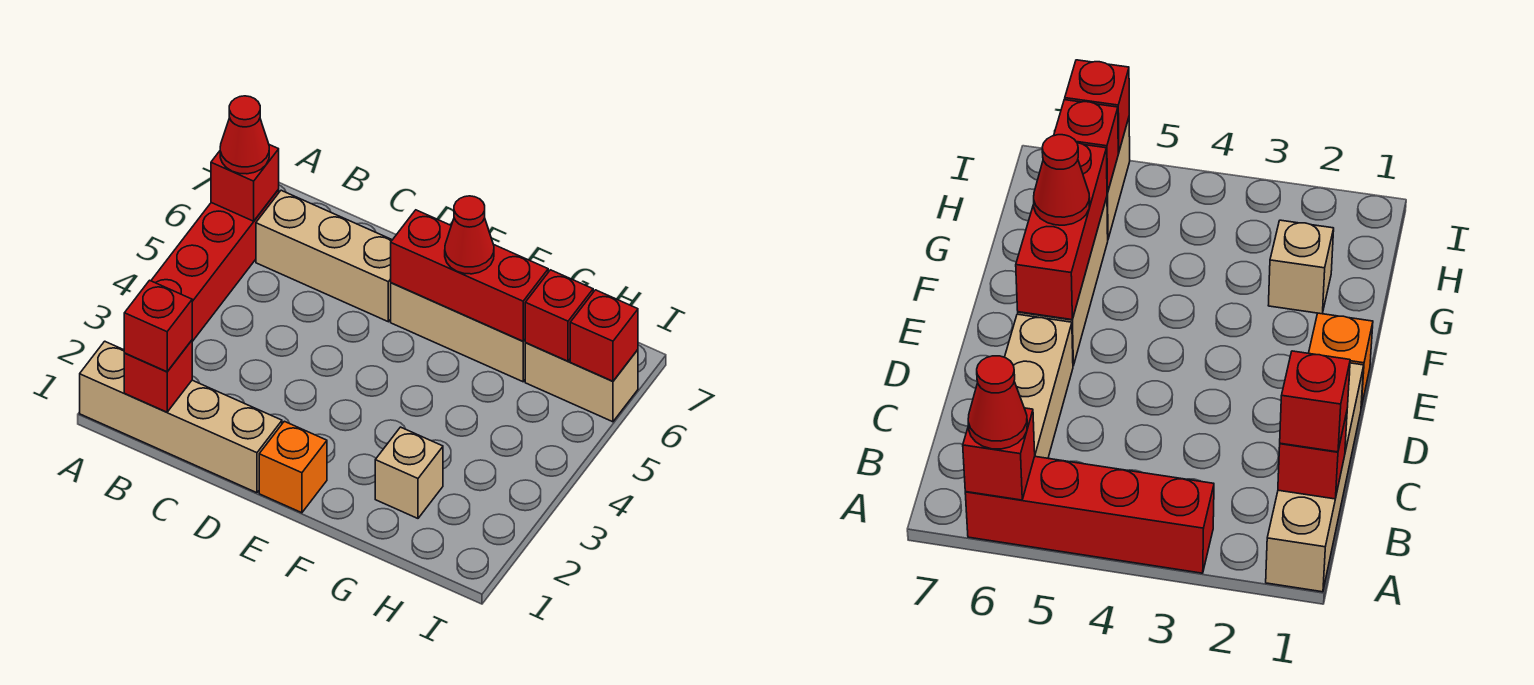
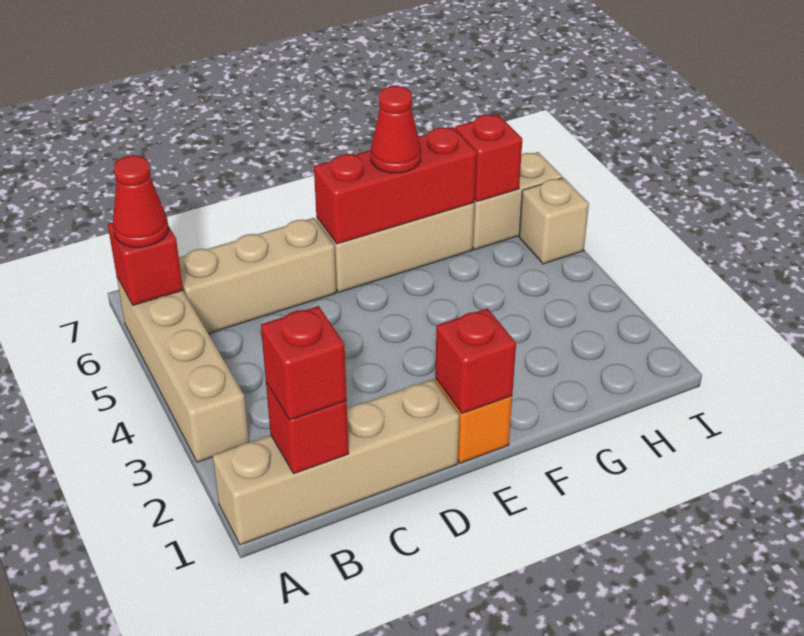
red brick A3:A6 level 1 -> tan brick A3:A6 level 1
tan brick G2 level 1 -> tan brick I5 level 1
red brick I6 level 2 -> red brick E1 level 2

